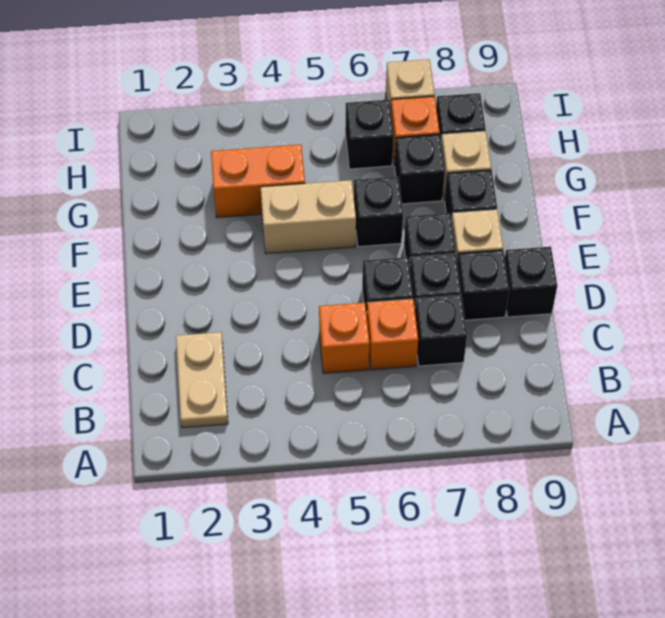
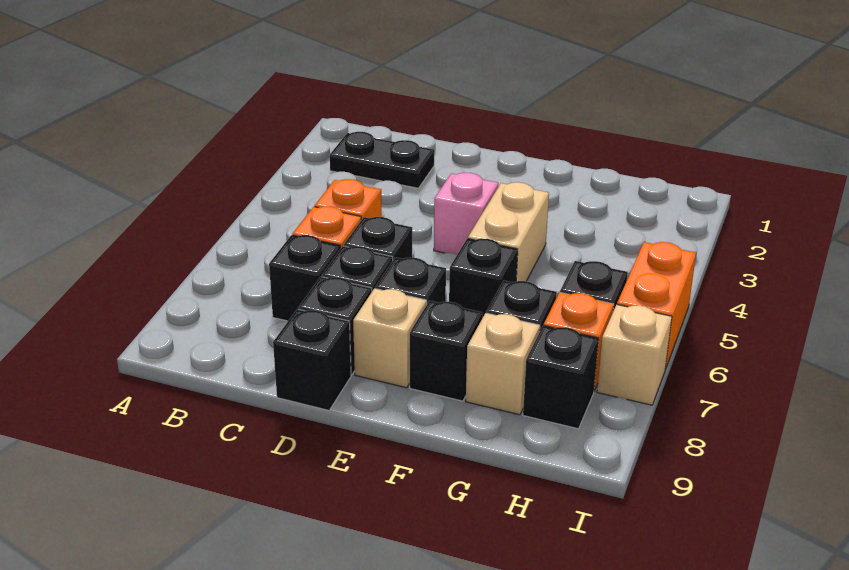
tan plate B2:C2 level 1 -> black plate B2:C2 level 1
none -> pink brick E4 level 1
orange brick G3:G4 level 1 -> orange brick I5:I6 level 1

